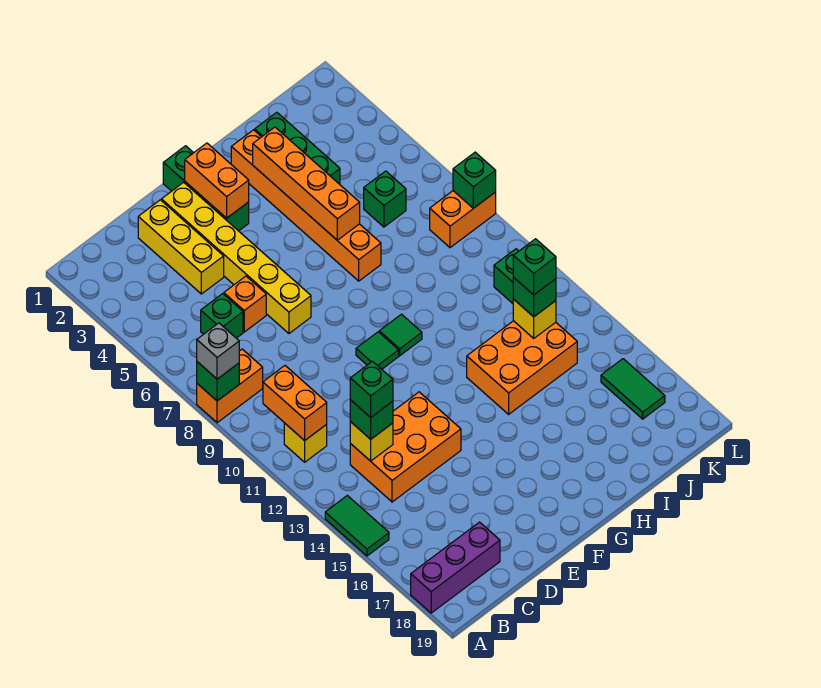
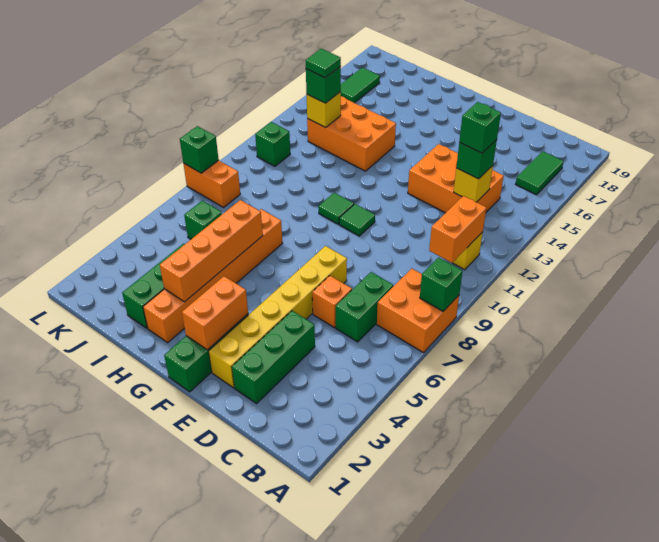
orange brick A8:B8 level 1 -> orange brick A7:B8 level 1
grey brick A8 level 3 -> none
green tile A14:A15 level 1 -> green tile B16:B17 level 1
purple brick A18:C18 level 1 -> none
green brick C6 level 1 -> green brick C6:C7 level 1
yellow brick D2:D4 level 1 -> green brick D2:D4 level 1
green brick J13 level 4 -> green tile J13 level 4

